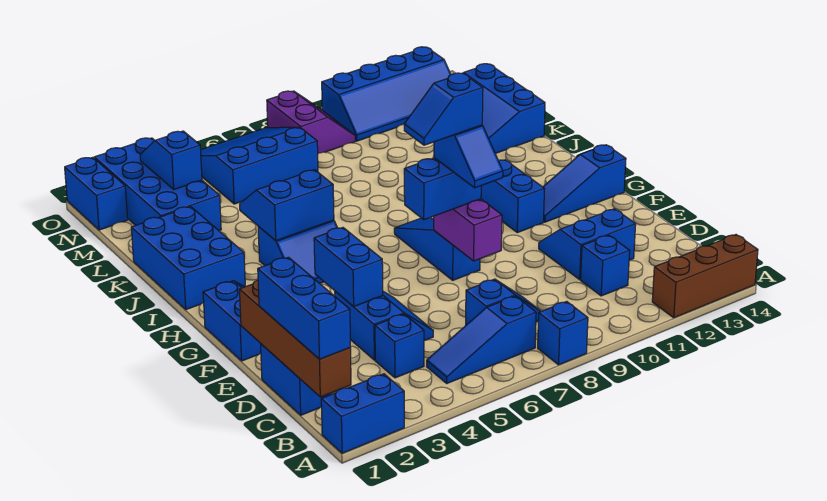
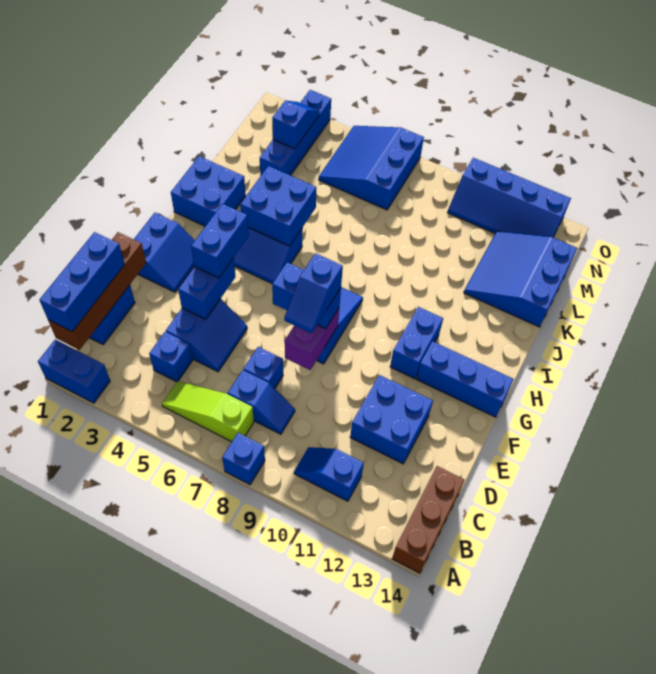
brown brick A12:A14 level 1 -> brown brick A14:C14 level 1
blue slope B5:B7 level 1 top 7 -> lime slope B5:B7 level 1 top 7
blue brick C11 level 1 -> blue brick D7 level 1
blue slope D11:E12 level 1 top D -> blue brick D11:E12 level 1
blue slope F7:F8 level 5 top 8 -> blue slope B10:B11 level 1 top 11
blue slope G12:G14 level 1 top 14 -> blue brick G12:G14 level 1
blue brick I1:K2 level 1 -> blue brick I1:J2 level 1
blue slope I4:J5 level 2 top I -> blue brick I4:J5 level 2
blue brick L2:O3 level 1 -> blue brick L3:O3 level 1
blue slope M5:O7 level 1 top M -> blue slope M5:O7 level 1 top 7
blue brick N1:O1 level 1 -> blue brick F4:G4 level 3
purple slope N8:O9 level 1 top 8 -> none

